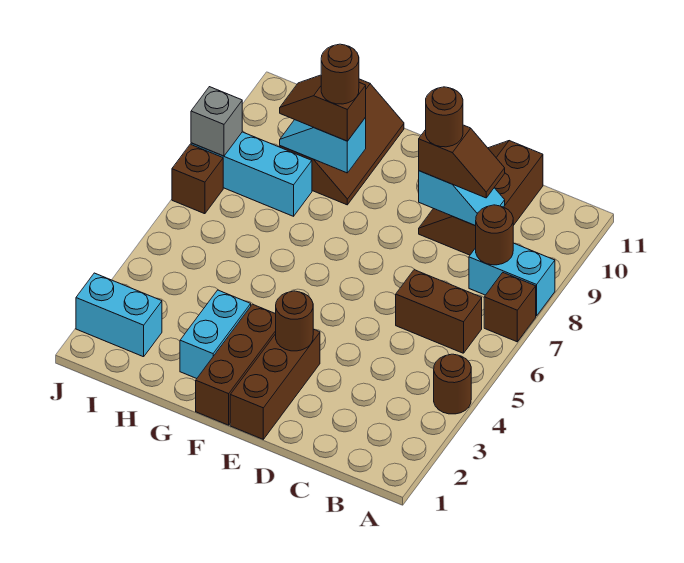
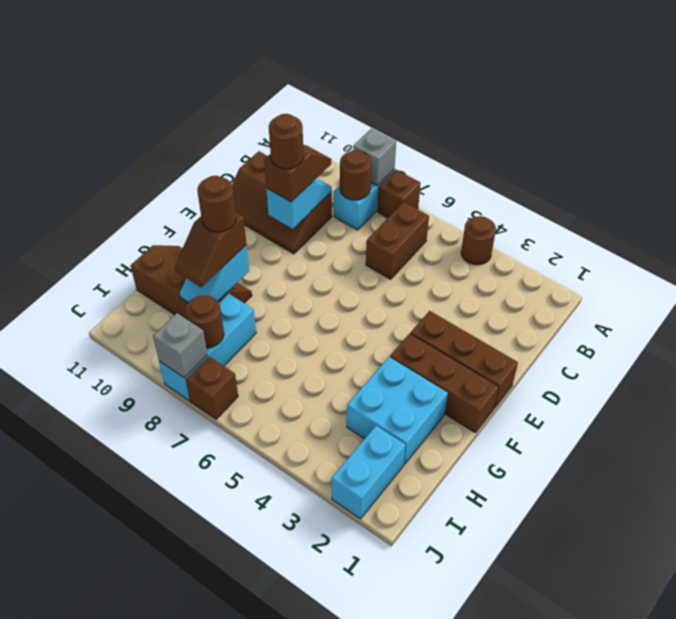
none -> grey brick A8 level 2
brown round brick E3 level 2 -> brown round brick I8 level 2
cyan brick G2:G3 level 1 -> cyan brick G2:H3 level 1

